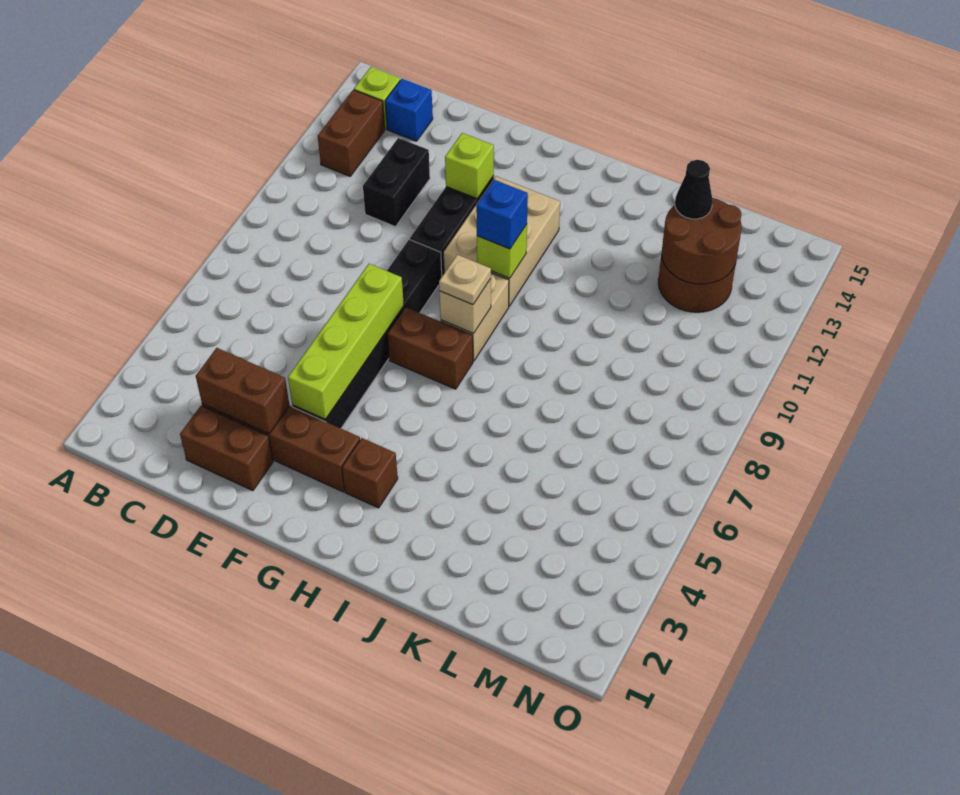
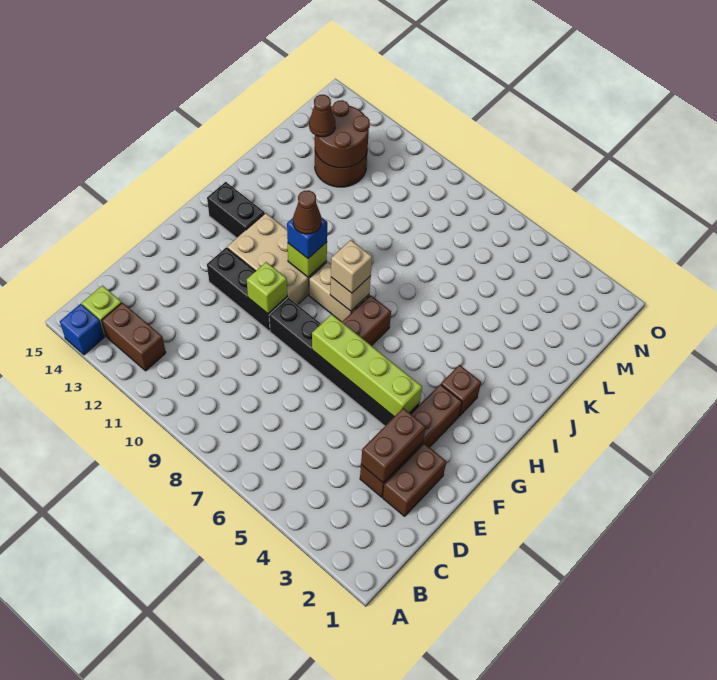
blue brick C14 level 1 -> blue brick A14 level 1
black brick D11:D12 level 1 -> black brick H13:H14 level 1
lime brick F12 level 2 -> lime brick F10 level 2
tan plate H8 level 3 -> tan brick H8 level 3
none -> brown cone H10 level 4
black cone L13 level 3 -> brown cone L13 level 3

